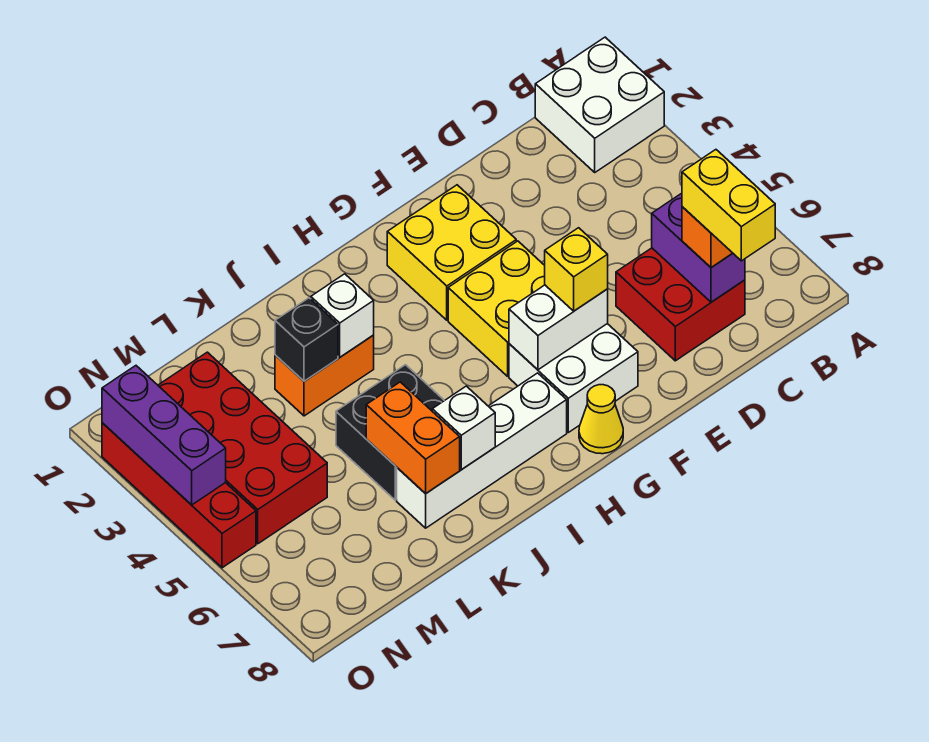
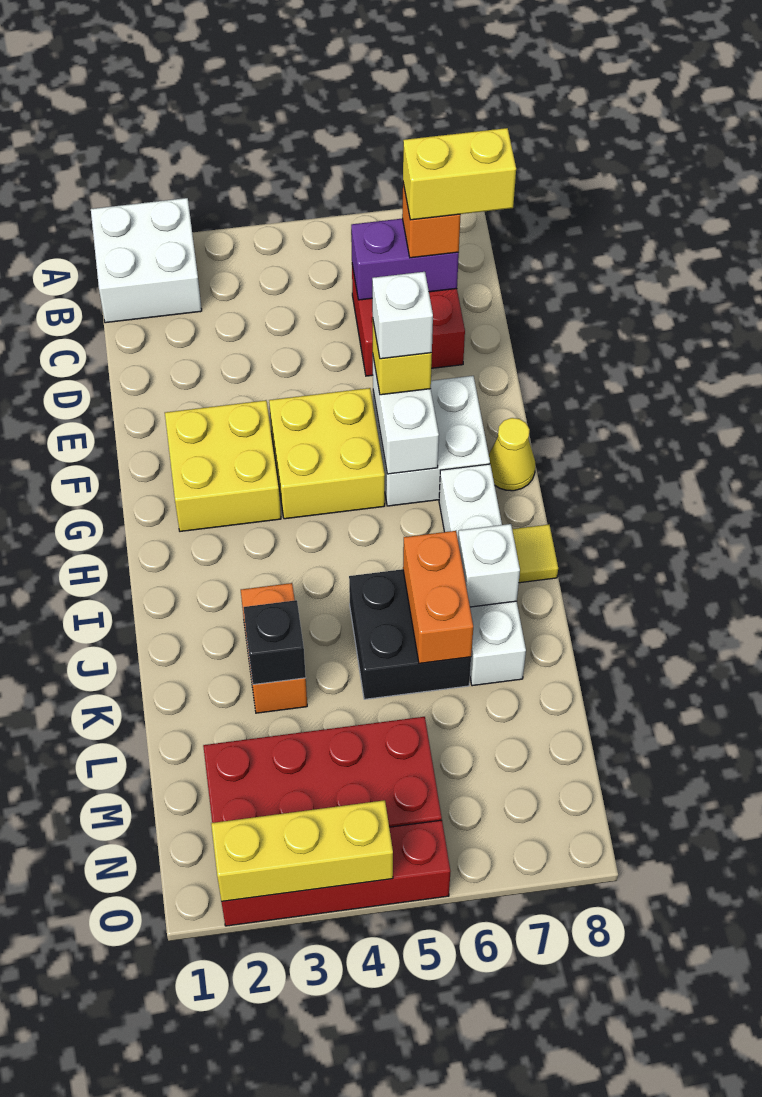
none -> yellow tile I8 level 1
white brick J3 level 2 -> white brick F6 level 4
orange brick K6:K7 level 2 -> orange brick J6:K6 level 2
purple brick O2:O4 level 2 -> yellow brick O2:O4 level 2

